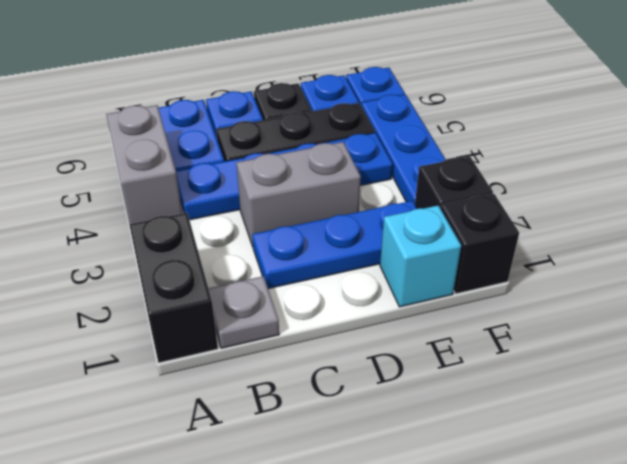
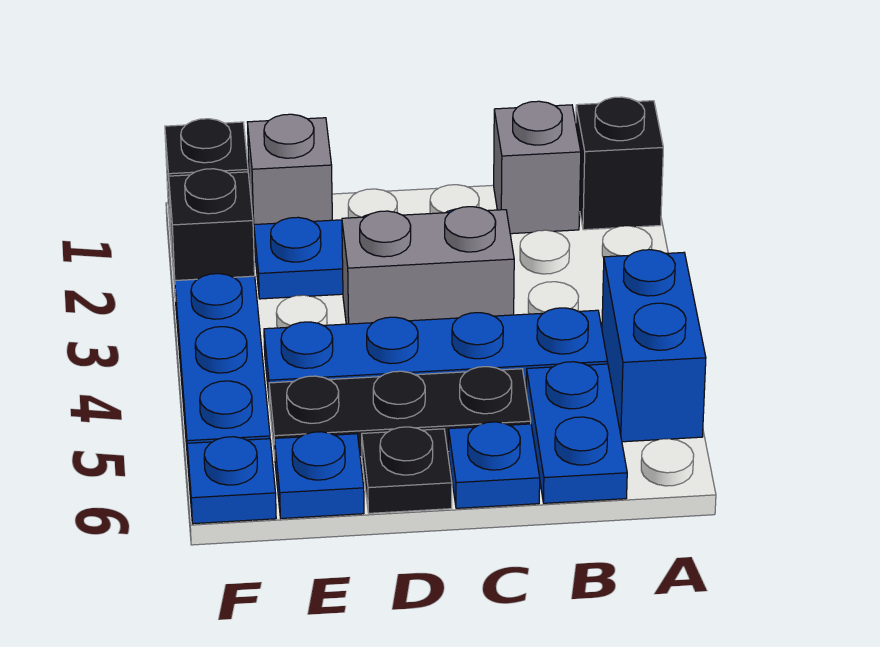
black brick A1:A2 level 1 -> black brick A1 level 1
grey brick A4:A5 level 1 -> blue brick A4:A5 level 1
grey plate B1 level 1 -> grey brick B1 level 1
cyan brick E1 level 1 -> grey brick E1 level 1

